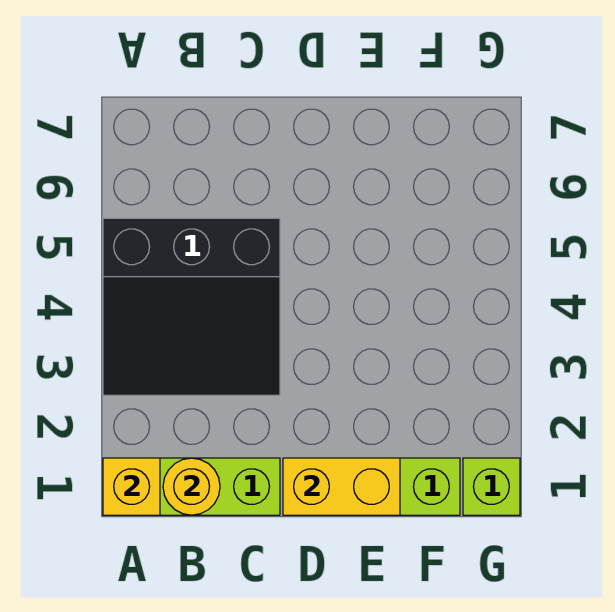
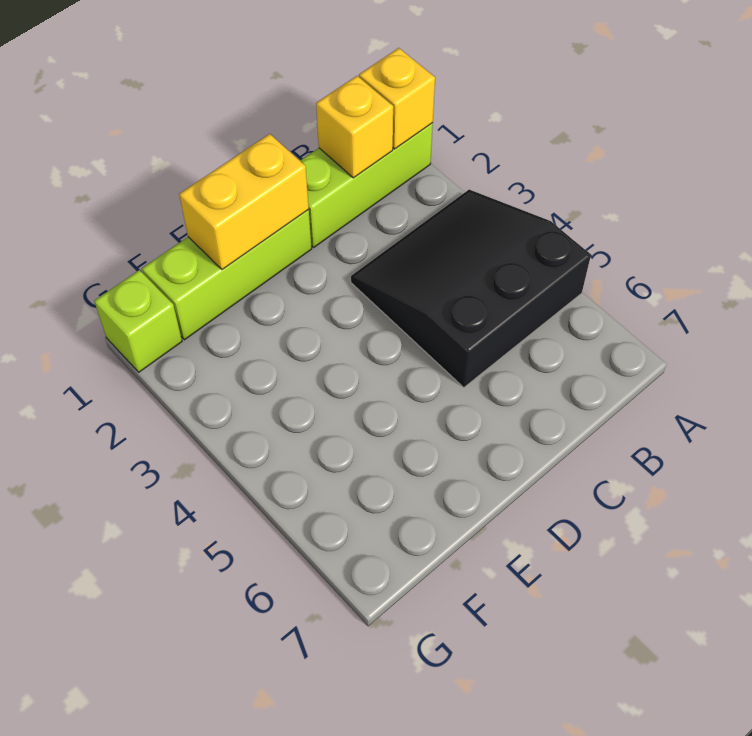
yellow round brick B1 level 2 -> yellow brick B1 level 2

